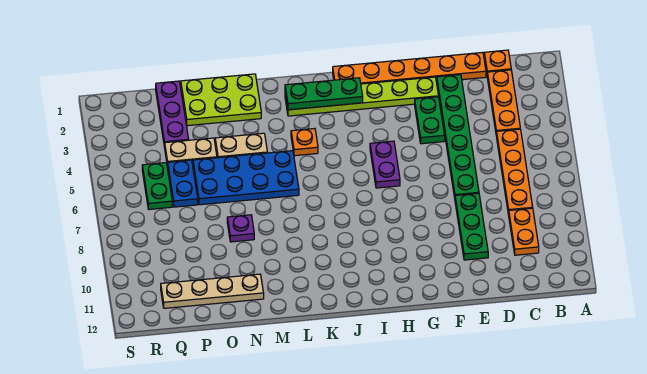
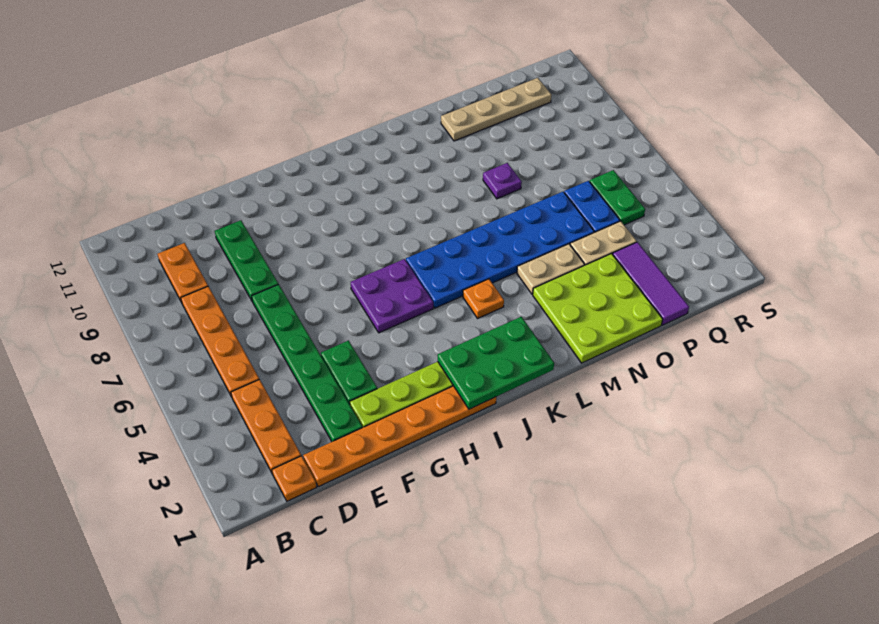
purple plate H5:H6 level 1 -> purple plate H5:I6 level 1
green plate I2:K2 level 2 -> green plate I1:K2 level 2
blue plate L5:O6 level 1 -> blue plate J5:O6 level 1
lime plate M1:O2 level 1 -> lime plate M1:O3 level 1
purple plate P1:P3 level 1 -> purple tile P1:P3 level 1

